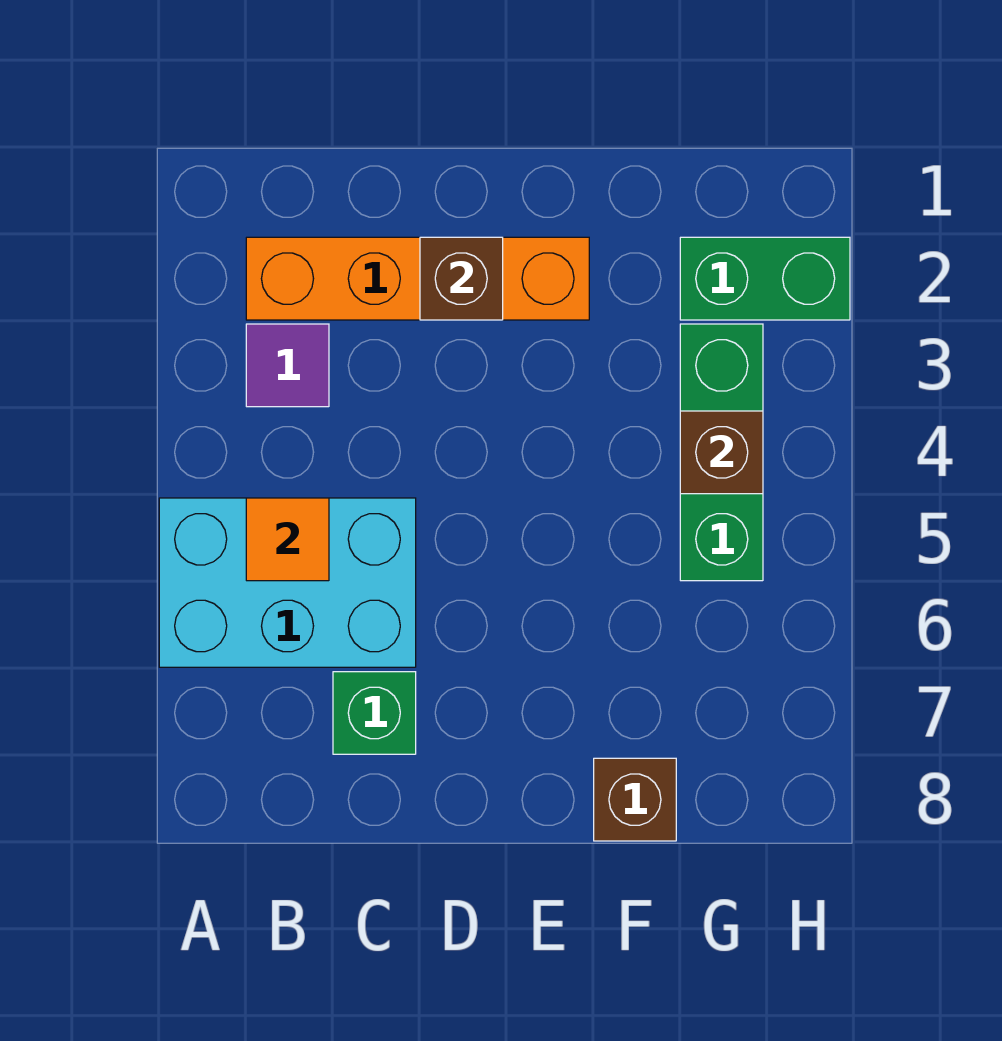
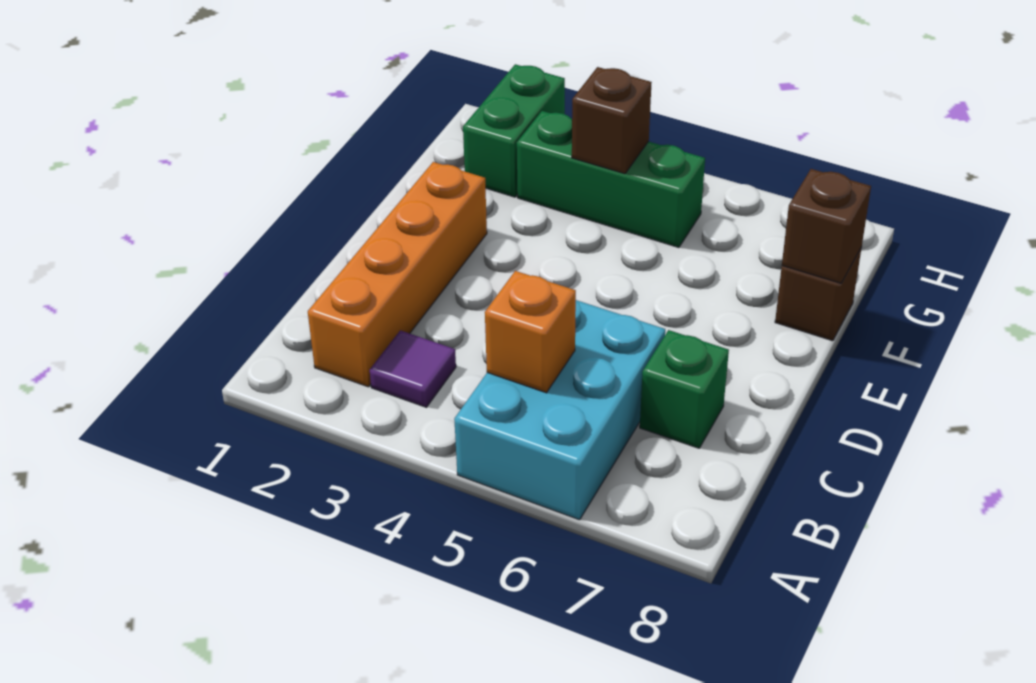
orange tile B5 level 2 -> orange brick B5 level 2
brown brick D2 level 2 -> brown brick F8 level 2

